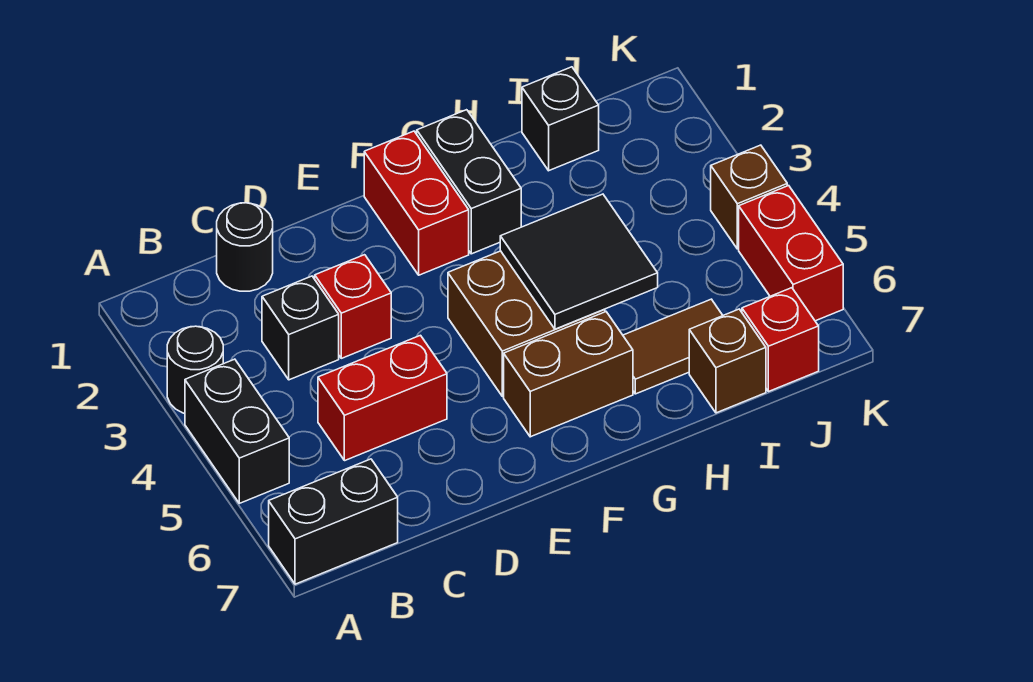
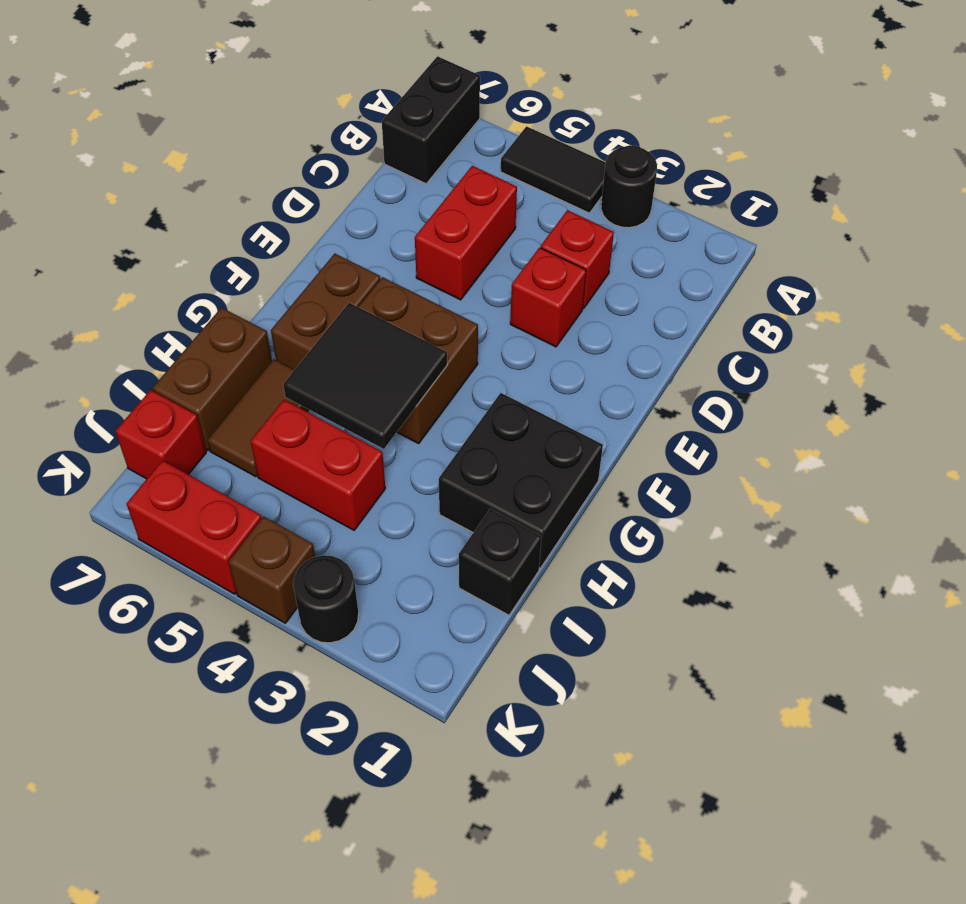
black brick A4:A5 level 1 -> black tile A4:A5 level 1
black round brick C1 level 1 -> black round brick K3 level 1
black brick C3 level 1 -> red brick C3 level 1
red brick F1:F2 level 1 -> red brick I4:I5 level 1
black brick G1:G2 level 1 -> black brick G1:H2 level 1
brown brick I7 level 1 -> brown brick H7:I7 level 1

